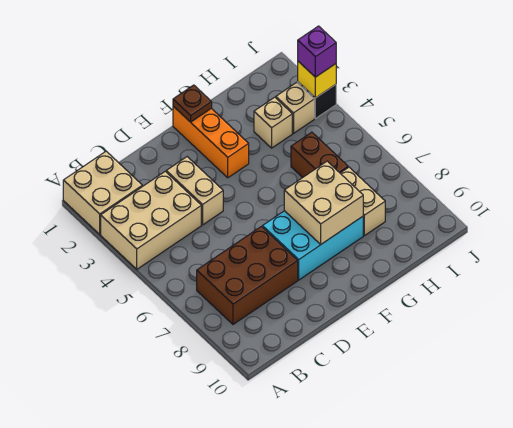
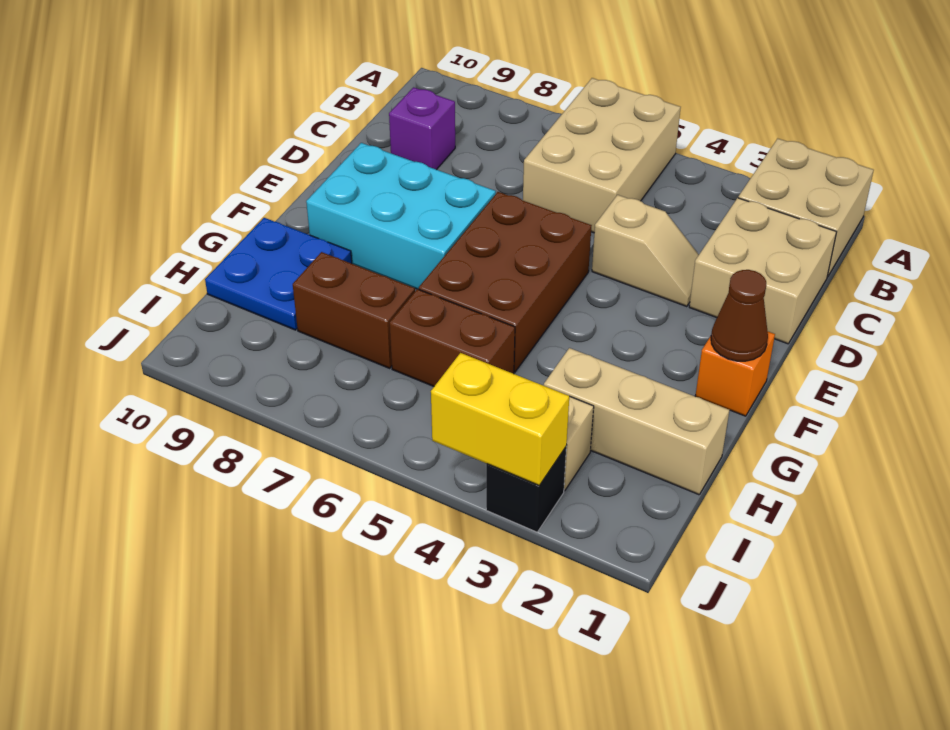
tan brick A3:C4 level 1 -> tan brick A5:C6 level 1
brown brick B7:D8 level 1 -> brown brick E5:G6 level 1
tan brick D3:D4 level 1 -> tan slope D3:D4 level 1 top 4
cyan brick E7:G8 level 1 -> cyan brick E7:F9 level 1
orange brick F1:F3 level 1 -> orange brick F1 level 1
brown plate F1 level 2 -> brown cone F1 level 2
tan brick F7:G8 level 2 -> tan brick C1:D2 level 1
none -> blue plate G9:H10 level 1
tan brick H3 level 1 -> tan brick H1:H3 level 1
tan brick H7:H8 level 1 -> brown brick H7:H8 level 1
yellow brick J3 level 2 -> yellow brick J3:J4 level 2
purple brick J3 level 3 -> purple brick C9 level 1

